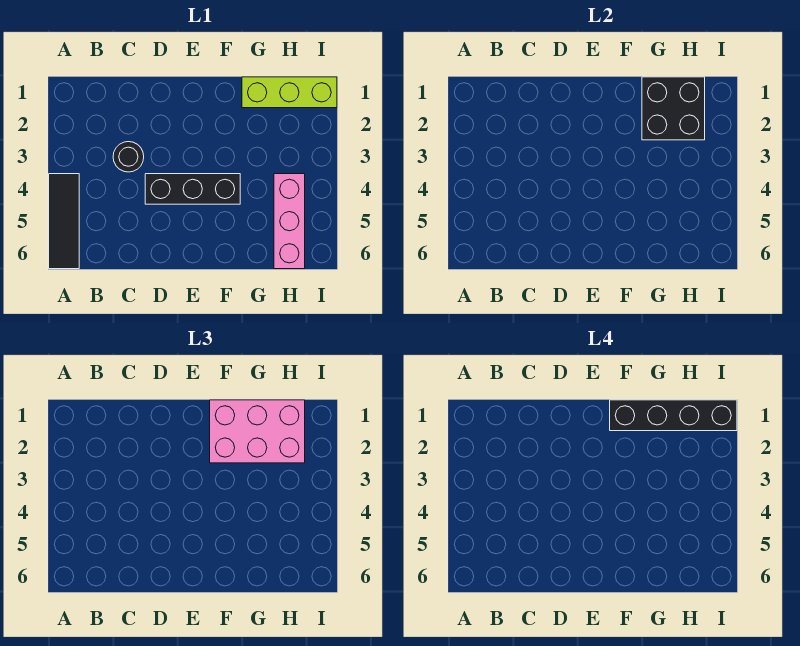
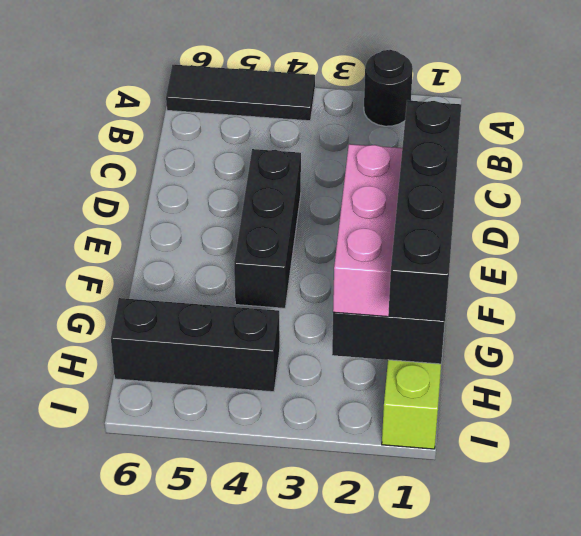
black round brick C3 level 1 -> black round brick A2 level 1
pink brick H4:H6 level 1 -> black brick H4:H6 level 1

